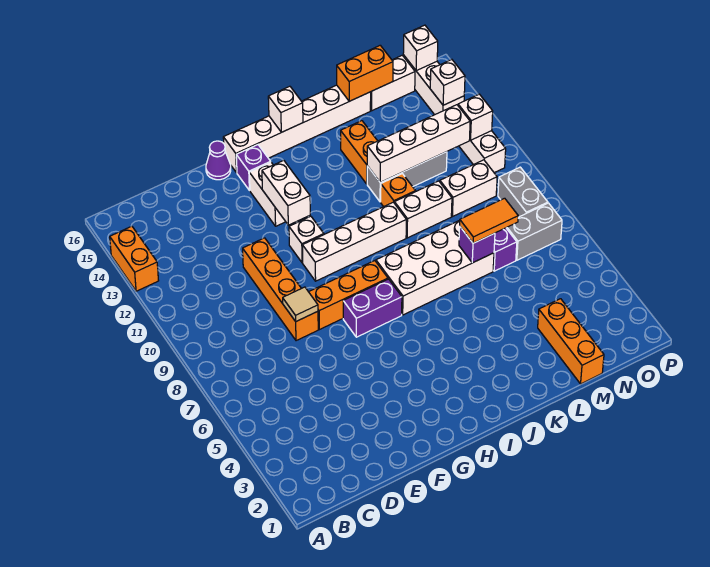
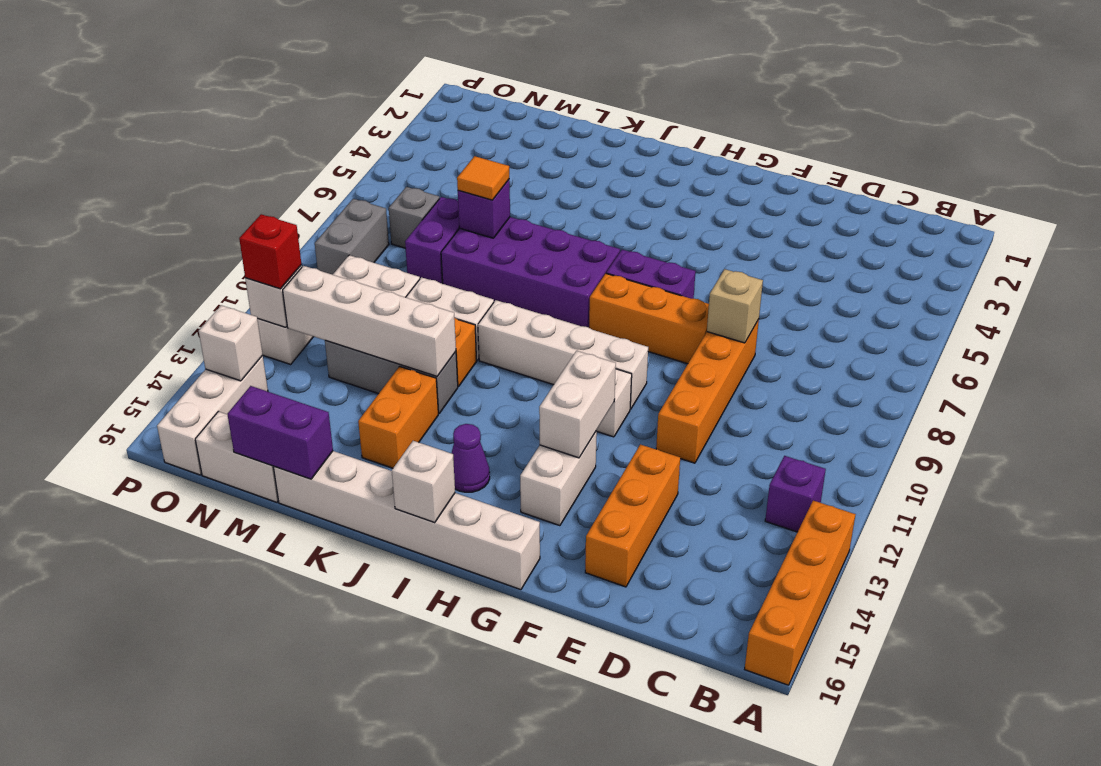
orange brick A13:A14 level 1 -> orange brick A13:A16 level 1
tan tile E8 level 2 -> tan brick E8 level 2
purple cone F16 level 1 -> purple cone I14 level 1
purple brick G15 level 1 -> purple brick B12 level 1
white brick I7:L8 level 1 -> purple brick I7:L8 level 1
orange tile L7:M7 level 3 -> orange tile L7 level 3
orange brick L16:M16 level 2 -> purple brick L16:M16 level 2
orange brick M1:M3 level 1 -> orange brick E13:E15 level 1
grey brick N7:O7 level 1 -> grey brick N7 level 1
none -> red brick O12 level 3
white brick O16 level 2 -> none

